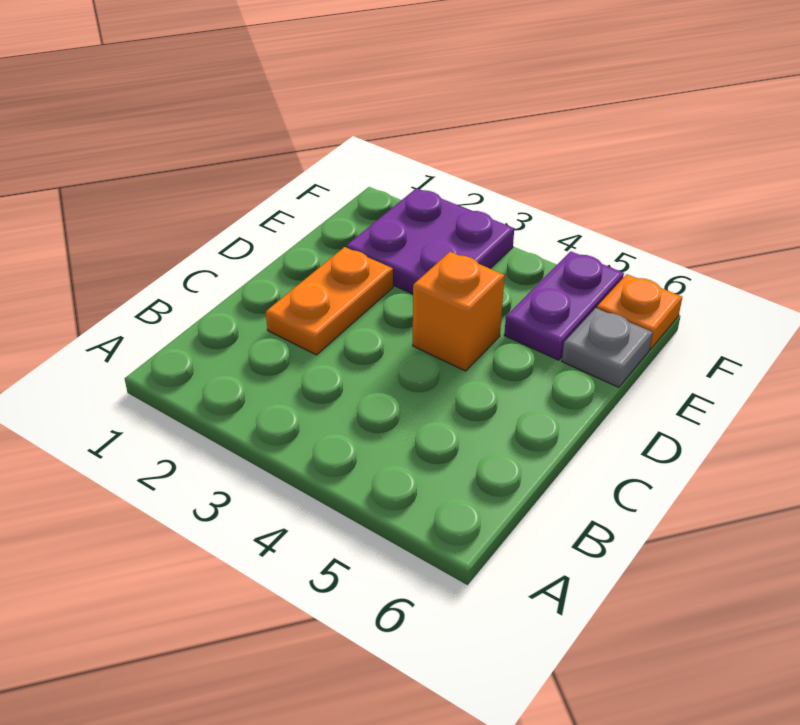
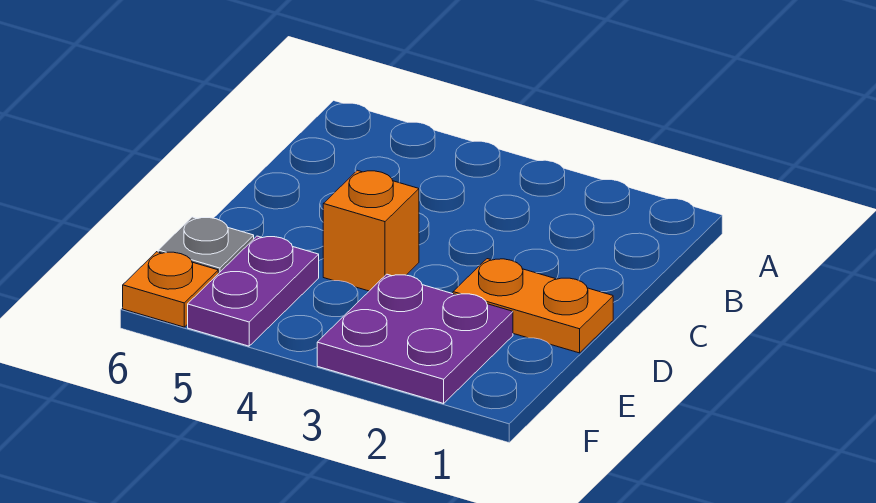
orange plate C2:D2 level 1 -> orange plate D1:D2 level 1

